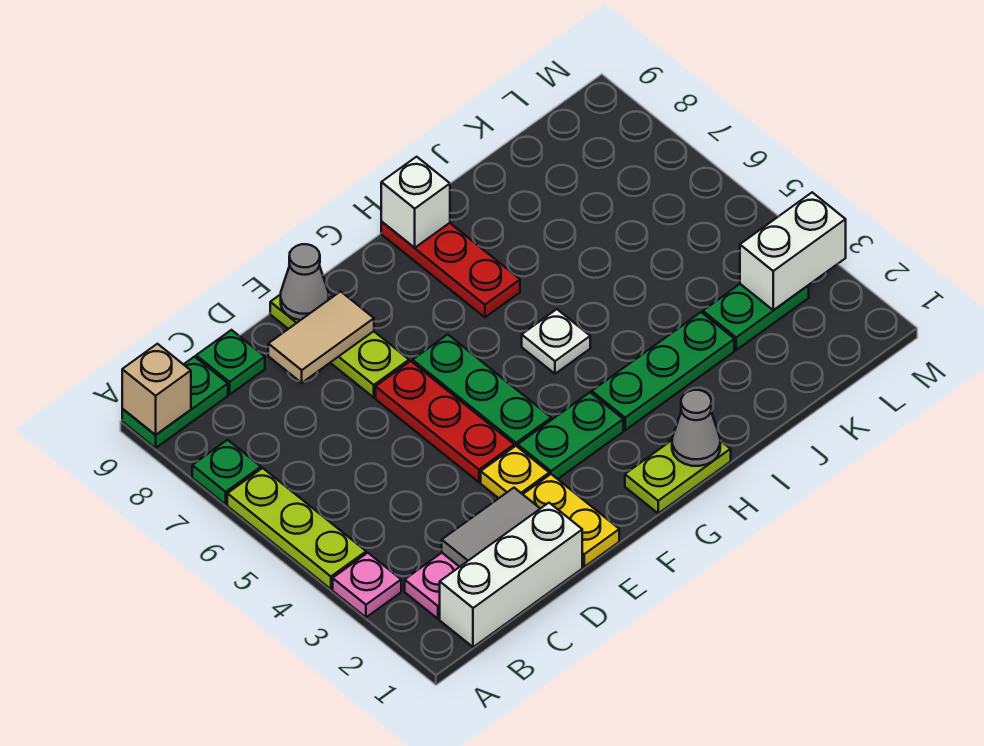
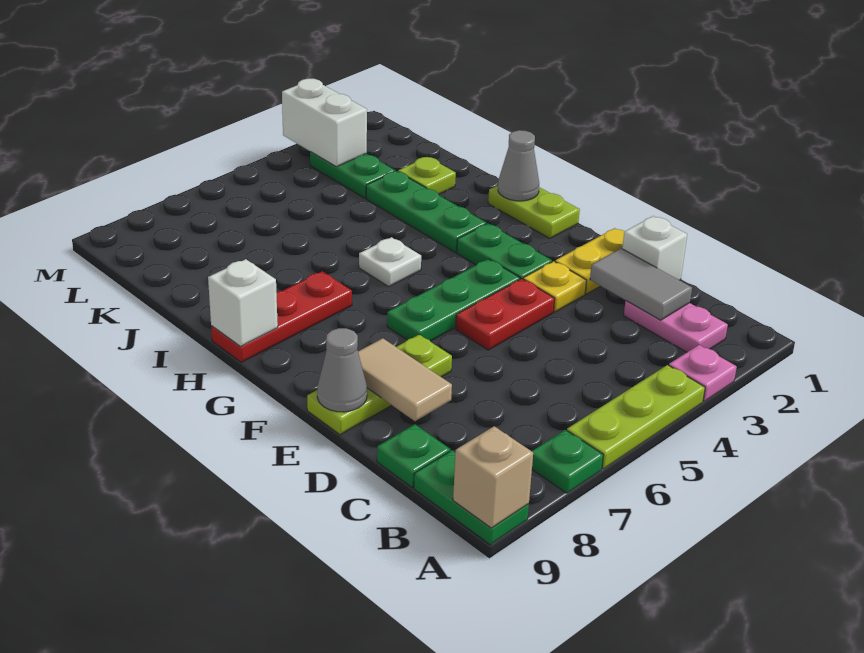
white brick B1:D1 level 1 -> white brick D1 level 1
red plate E4:E6 level 1 -> red plate E4:E5 level 1
none -> lime plate J2 level 1

